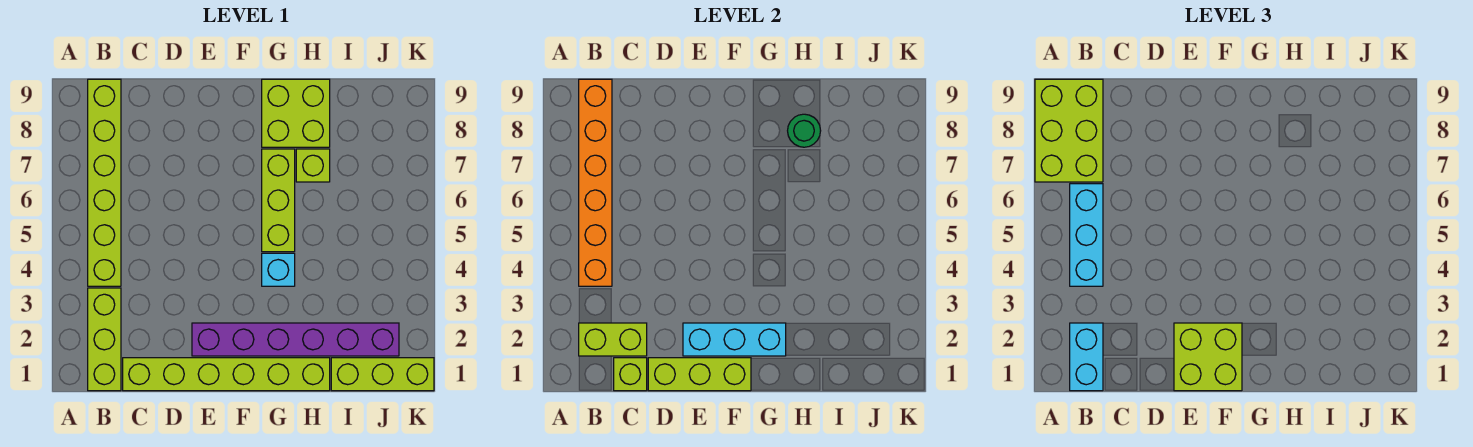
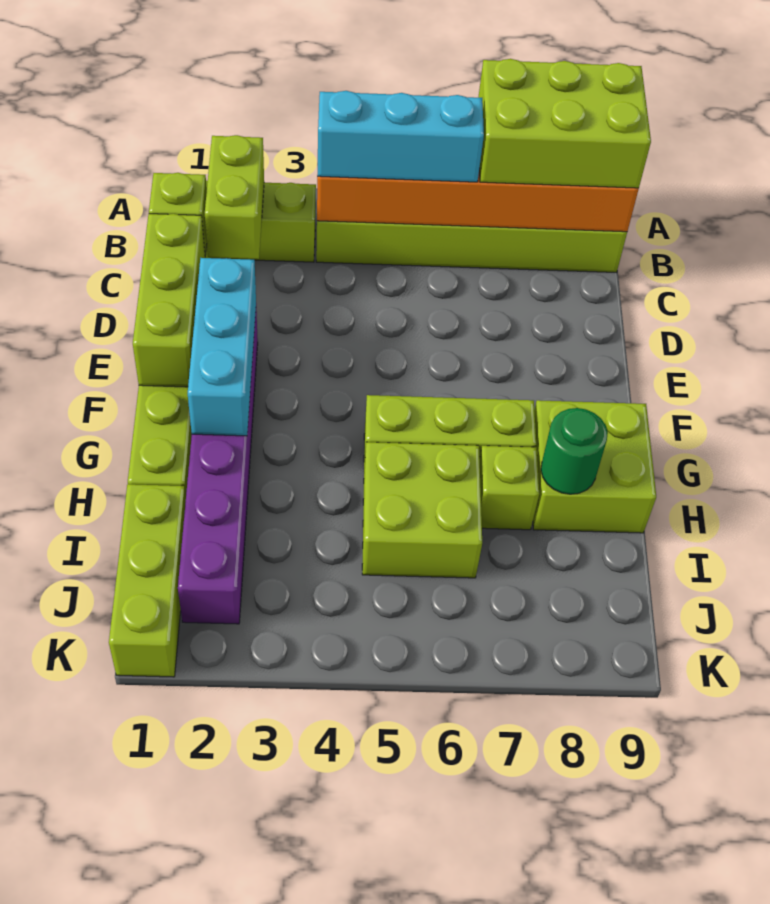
cyan brick B1:B2 level 3 -> none
lime brick E1:F2 level 3 -> lime brick H5:I6 level 1
cyan brick G4 level 1 -> none

